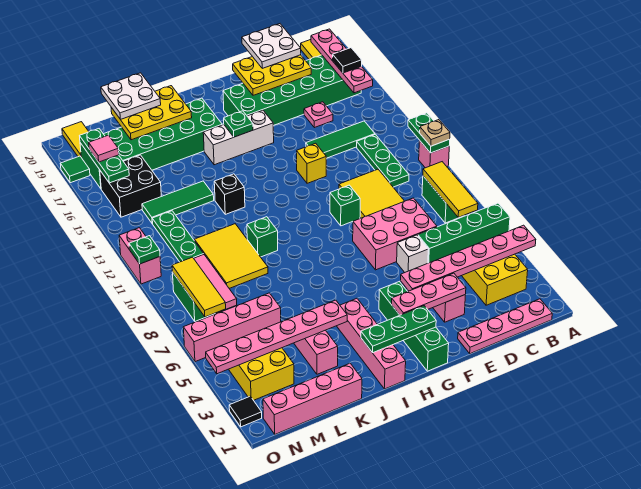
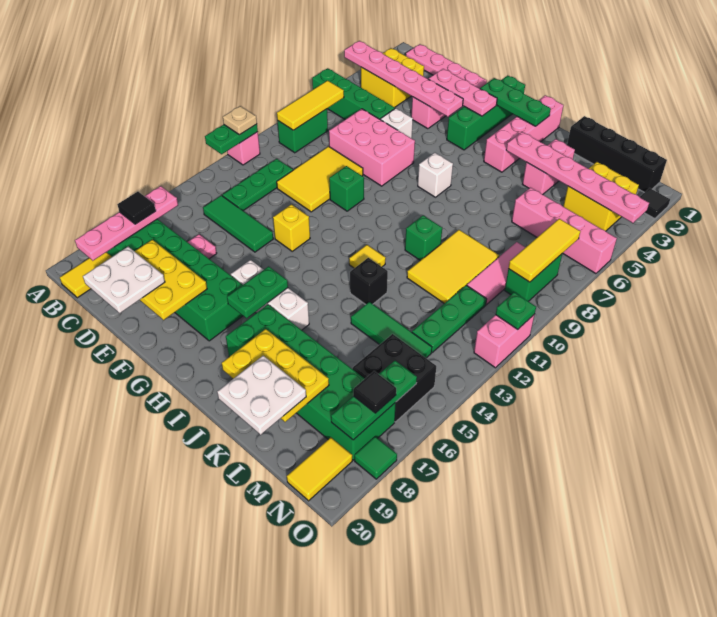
none -> white brick H7 level 1
green plate H16 level 2 -> green plate H16:H17 level 2
none -> yellow tile I12 level 1
pink brick K1:N1 level 1 -> black brick K1:N1 level 1
pink tile N17 level 3 -> black tile N17 level 3

